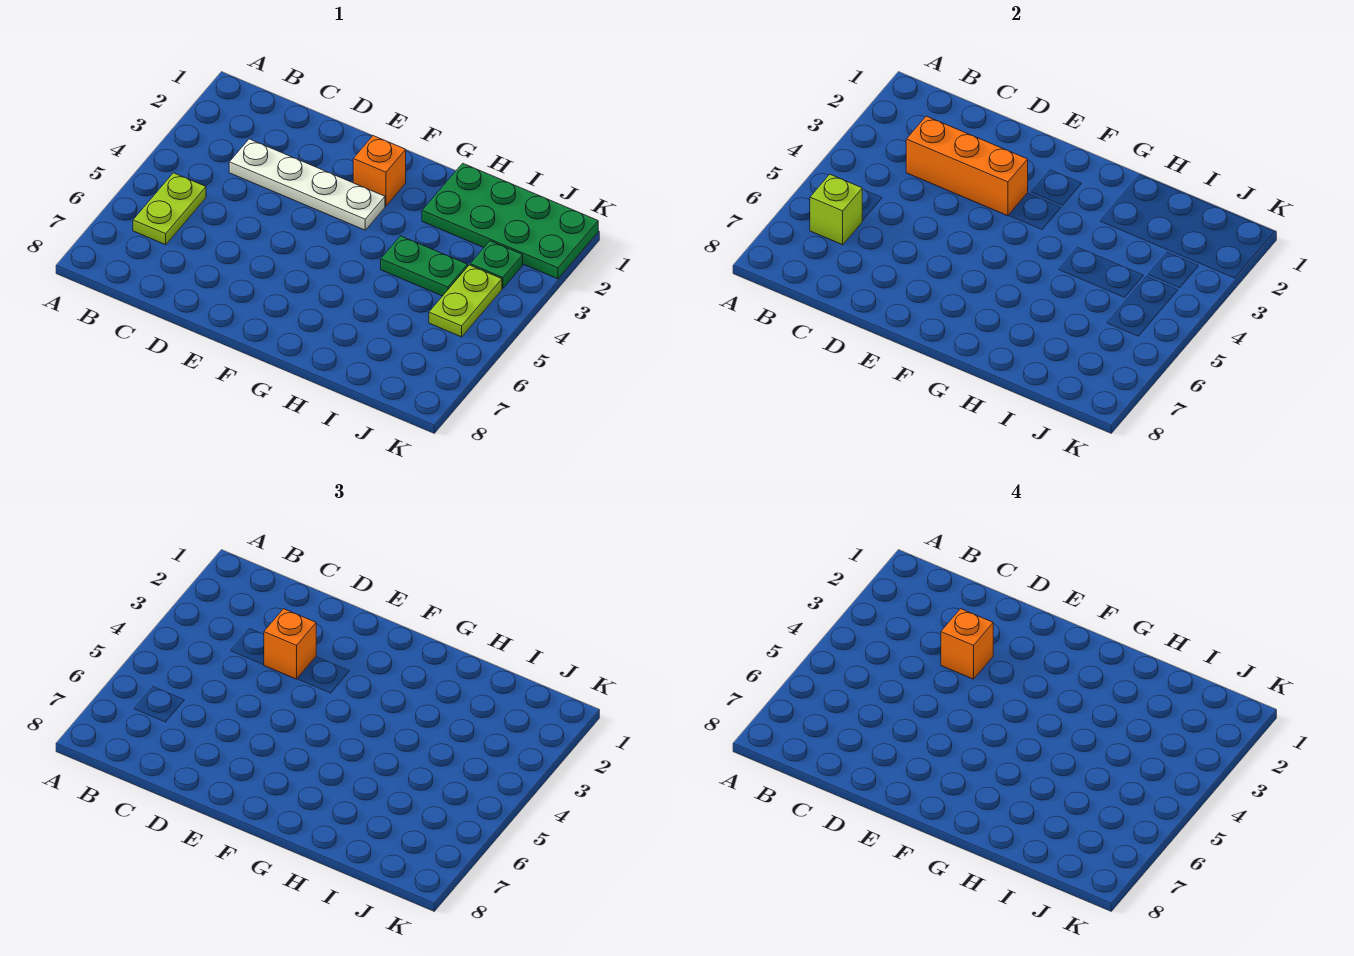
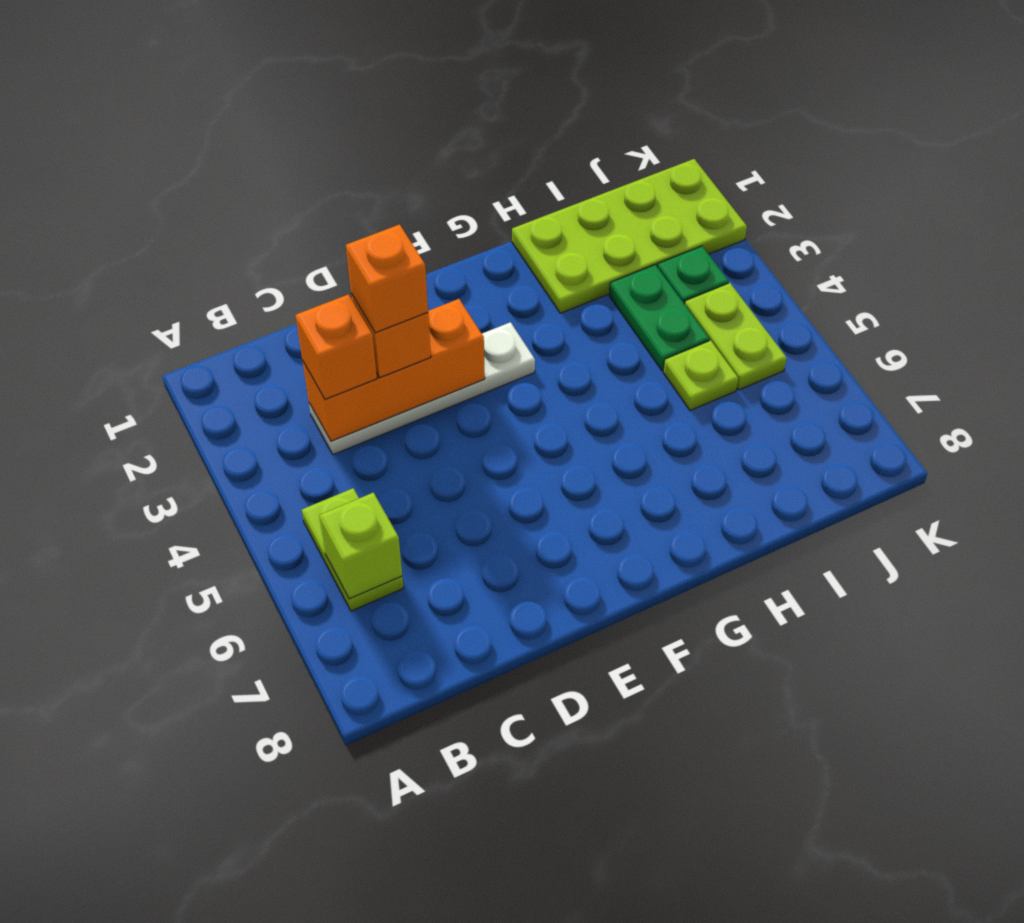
orange brick F2 level 1 -> orange brick C3 level 3
green plate H1:K2 level 1 -> lime plate H1:K2 level 1
green plate H4:I4 level 1 -> green plate I3:I4 level 1
none -> lime plate I5 level 1

